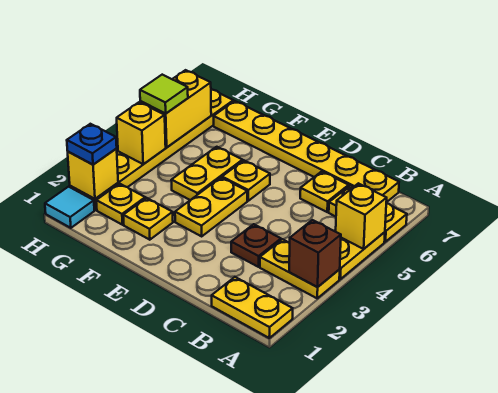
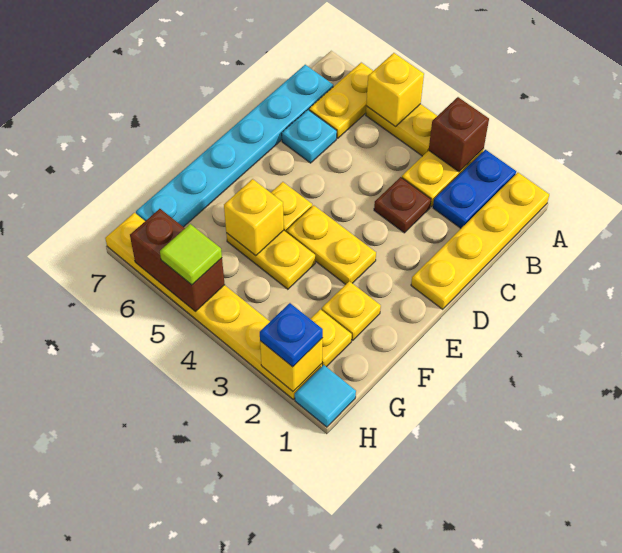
yellow plate A1:B1 level 1 -> yellow plate A1:D1 level 1
none -> blue plate A2:B2 level 1
yellow plate B7:G7 level 1 -> cyan plate B7:G7 level 1
yellow plate C6 level 1 -> cyan plate C6 level 1
yellow brick H4 level 2 -> yellow brick F5 level 2
yellow brick H5:H6 level 2 -> brown brick H5:H6 level 2

